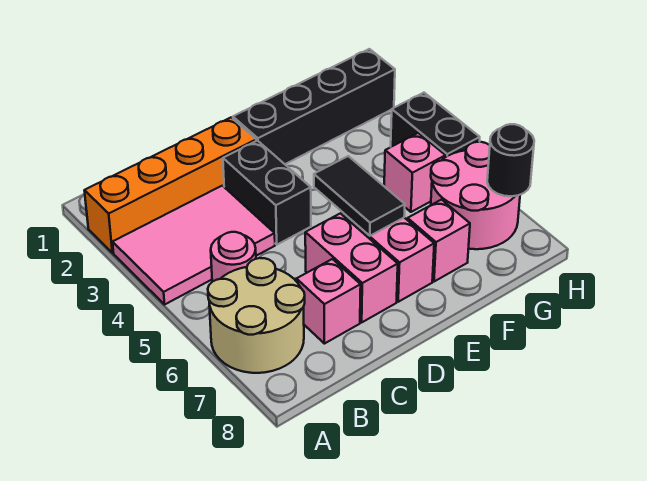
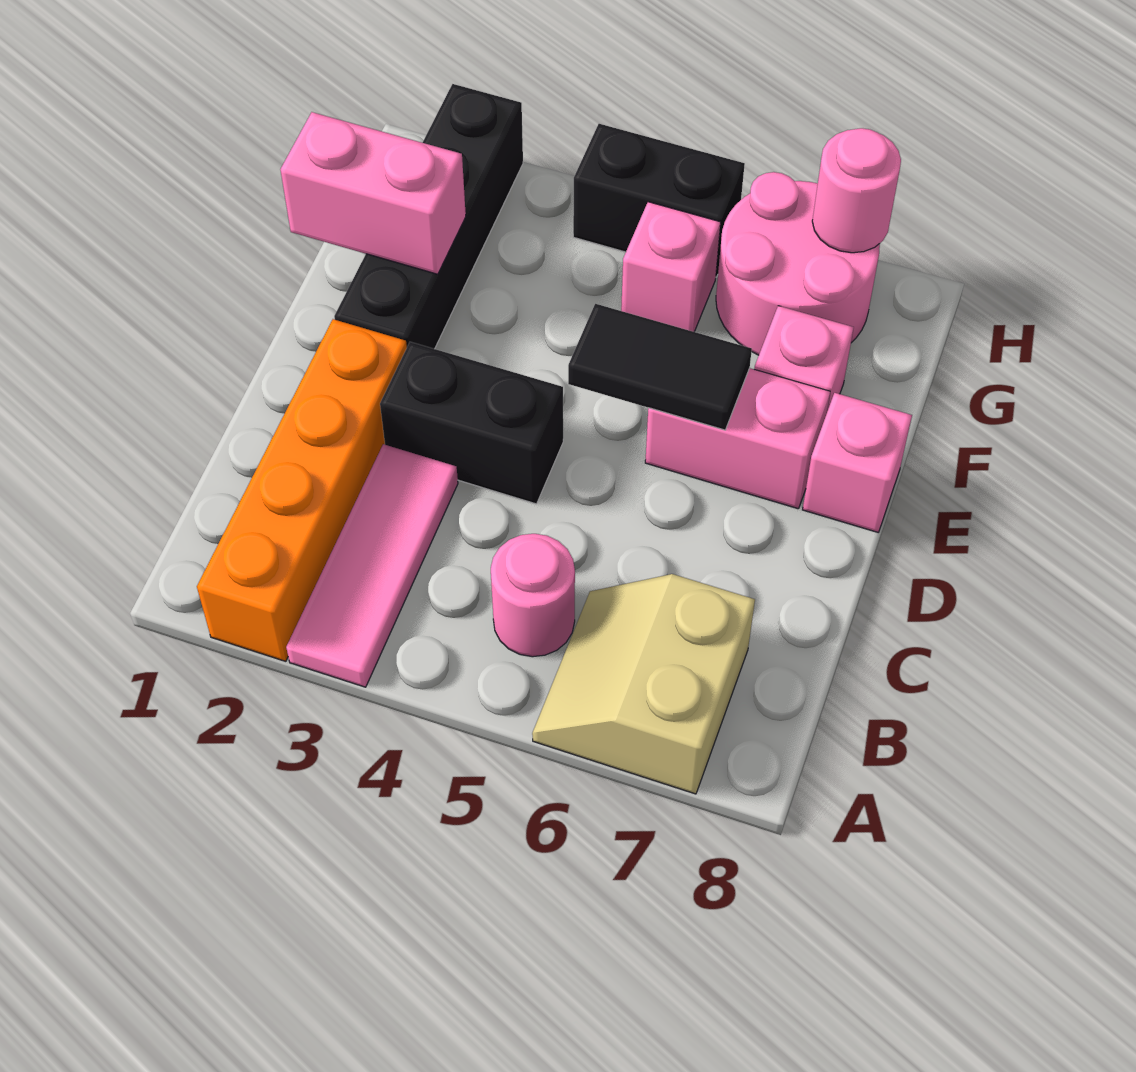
pink tile A3:C4 level 1 -> pink tile A3:C3 level 1
tan round brick A6:B7 level 1 -> tan slope A6:B7 level 1 top 7
pink brick C7 level 1 -> pink brick E8 level 1
pink brick D6:D7 level 1 -> pink brick F1:F2 level 2
black round brick H7 level 2 -> pink round brick H7 level 2

